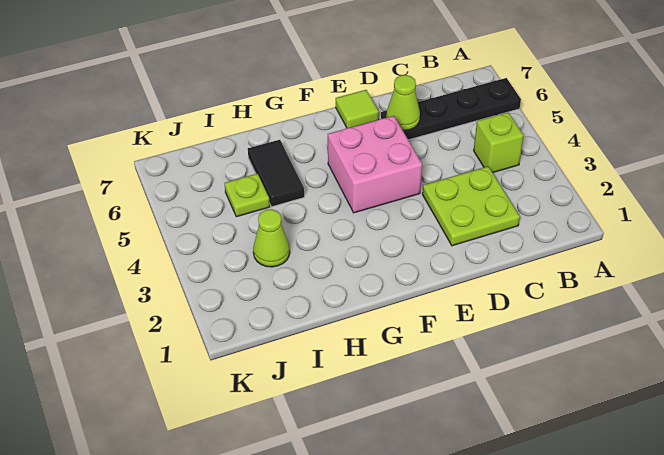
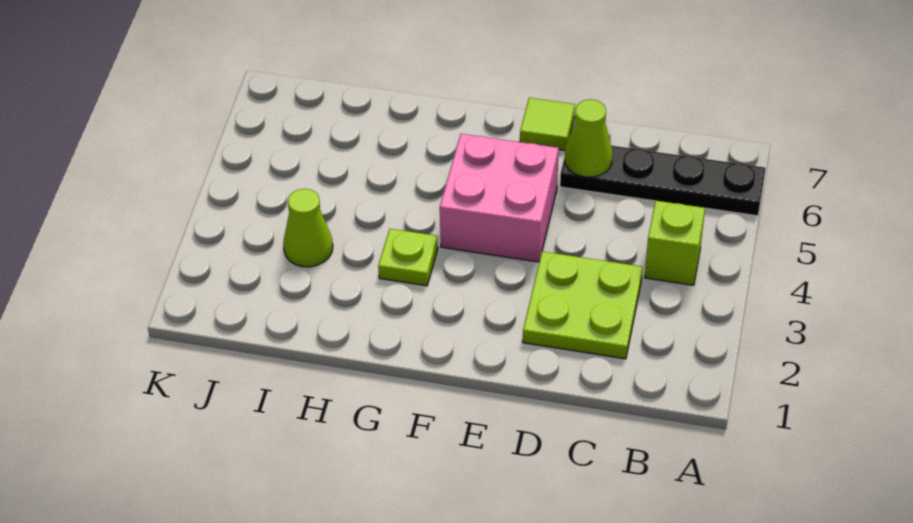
black tile H5:H6 level 1 -> none
lime plate I5 level 1 -> lime plate G3 level 1

